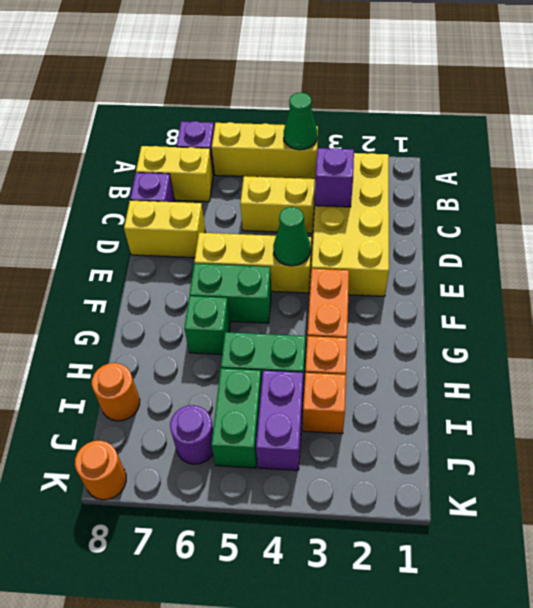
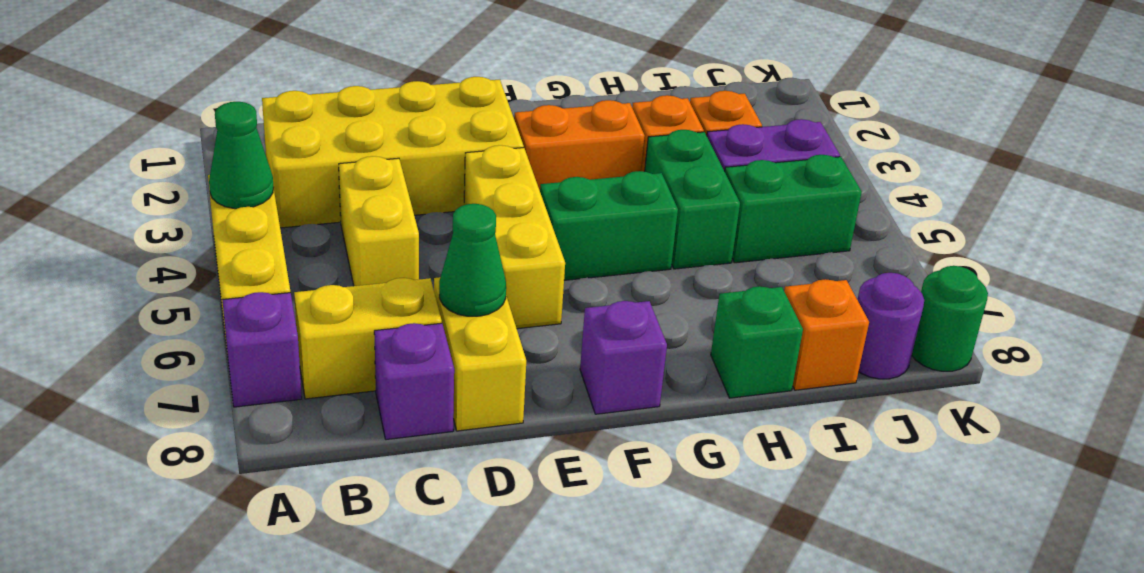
yellow brick B7:B8 level 1 -> yellow brick B7:C7 level 1
purple brick C3 level 2 -> purple brick F8 level 1
green cone E4 level 2 -> green cone D7 level 2
green brick F5:F6 level 1 -> green brick F5:G5 level 1
green brick G6 level 1 -> green brick H8 level 1
orange round brick I8 level 1 -> orange brick I8 level 1
purple round brick J6 level 1 -> purple round brick J8 level 1
orange round brick K8 level 1 -> green round brick K8 level 1

